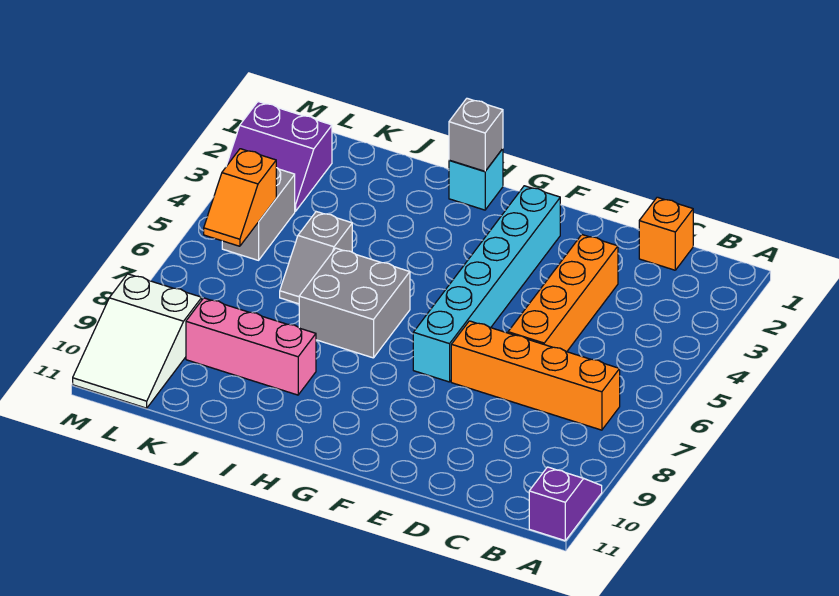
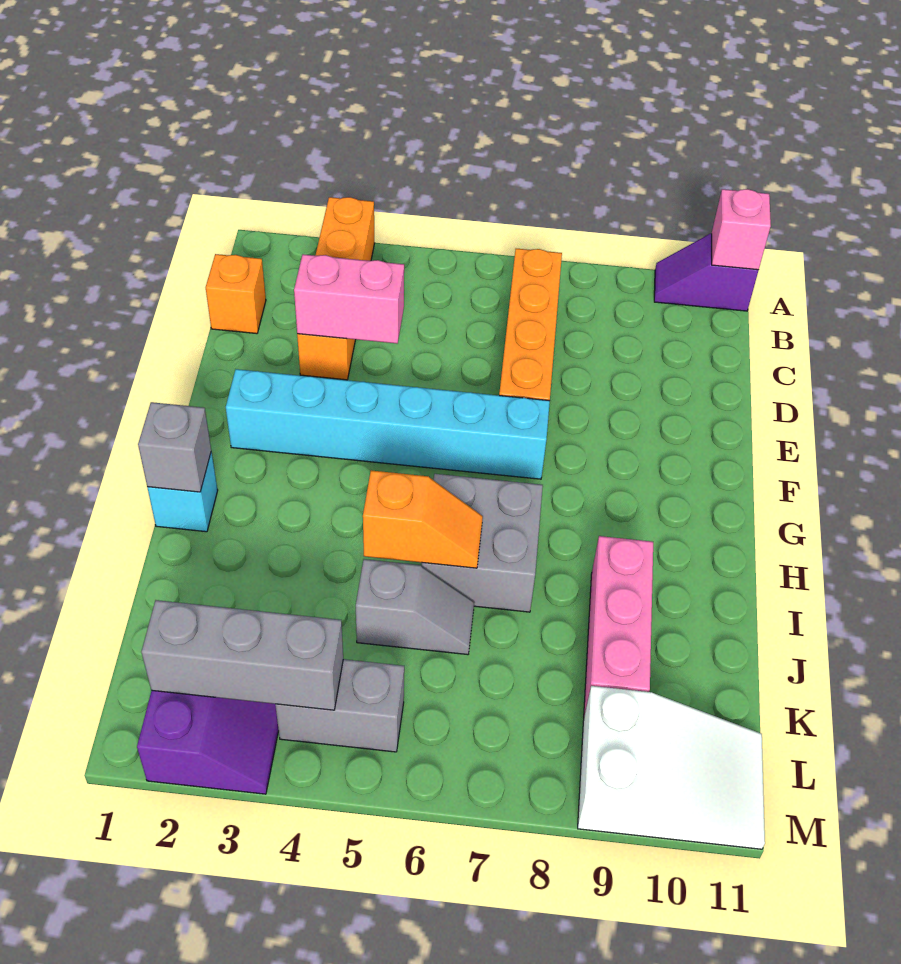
none -> pink brick A11 level 2
orange brick D3:D6 level 1 -> orange brick A3:D3 level 1
none -> pink brick D3:D4 level 2
none -> grey brick L2:L4 level 2
orange slope L5:L6 level 2 top 5 -> orange slope I5:I6 level 2 top 5

